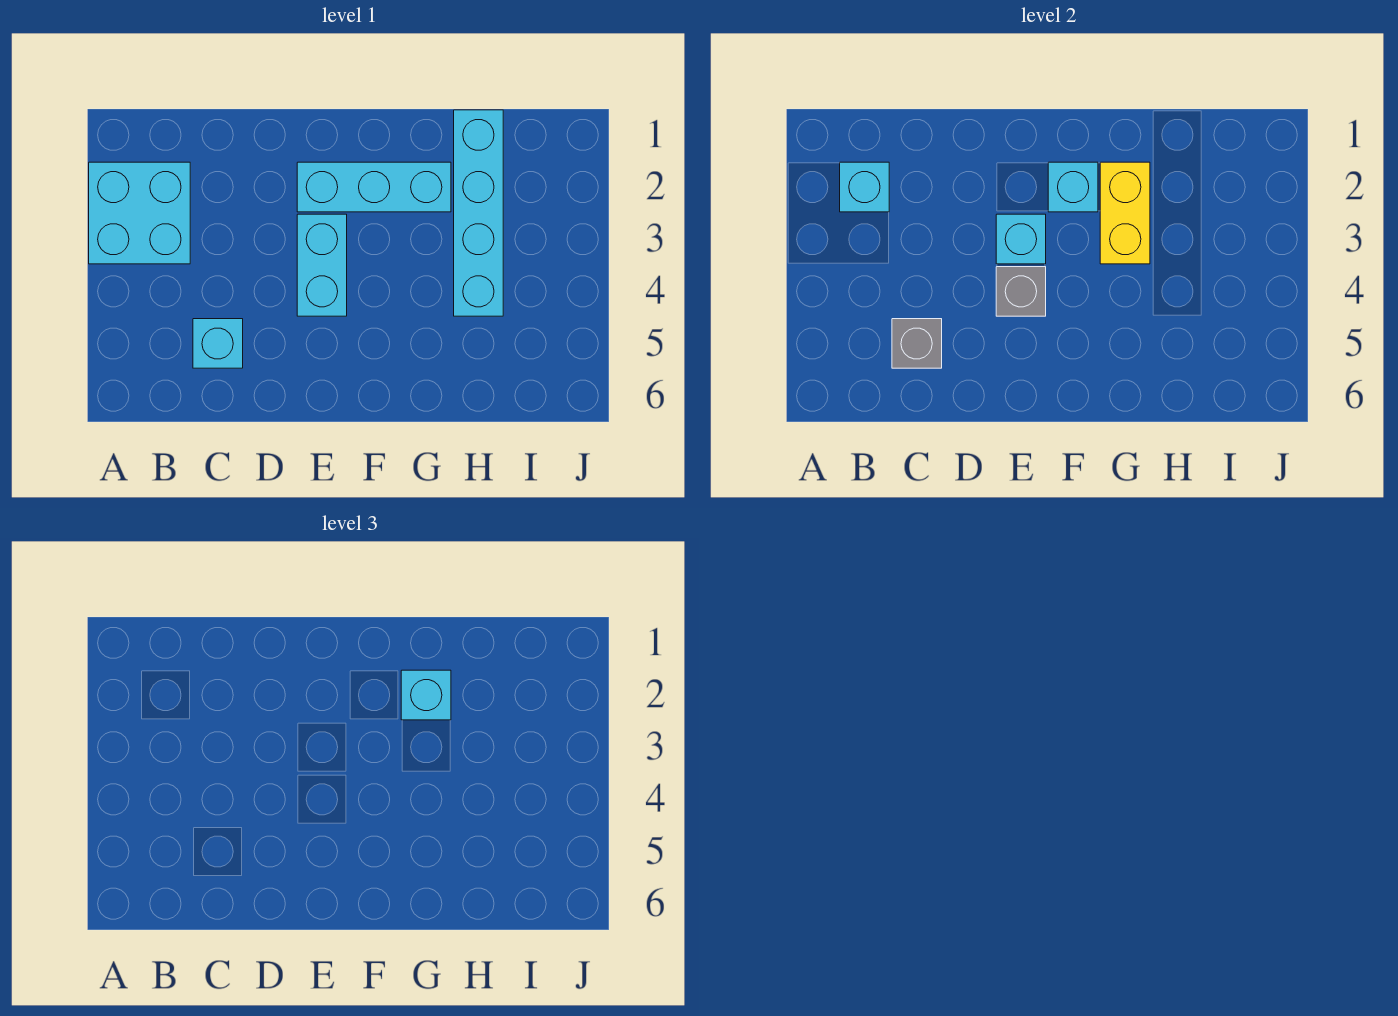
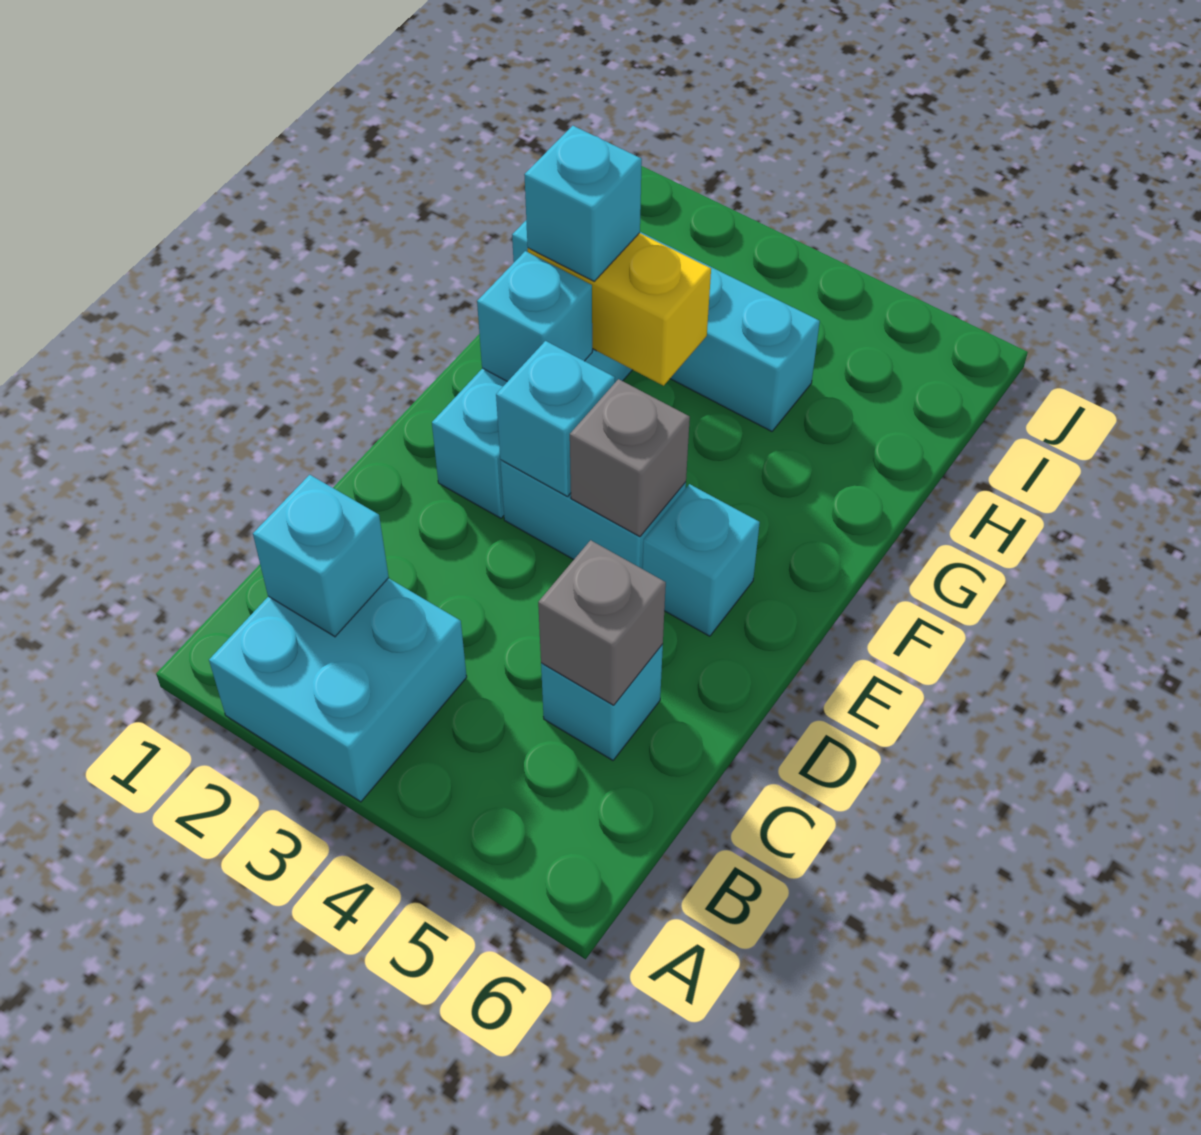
none -> cyan brick E5 level 1

